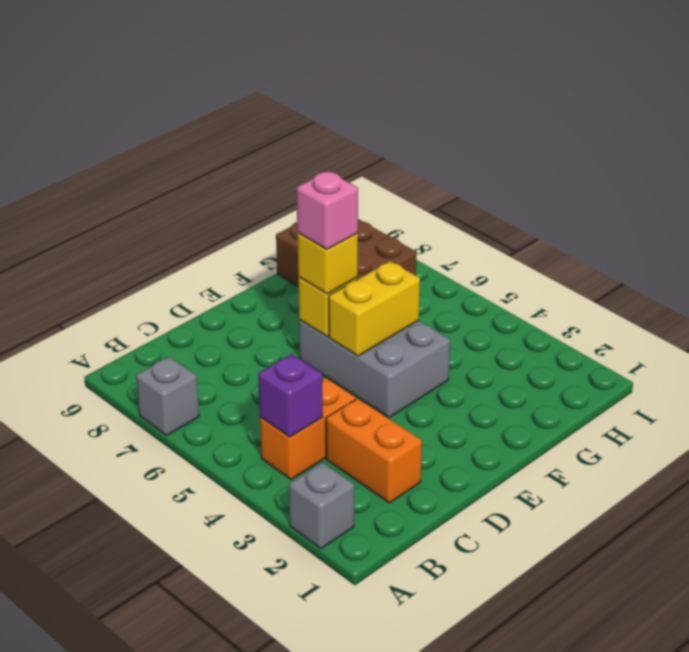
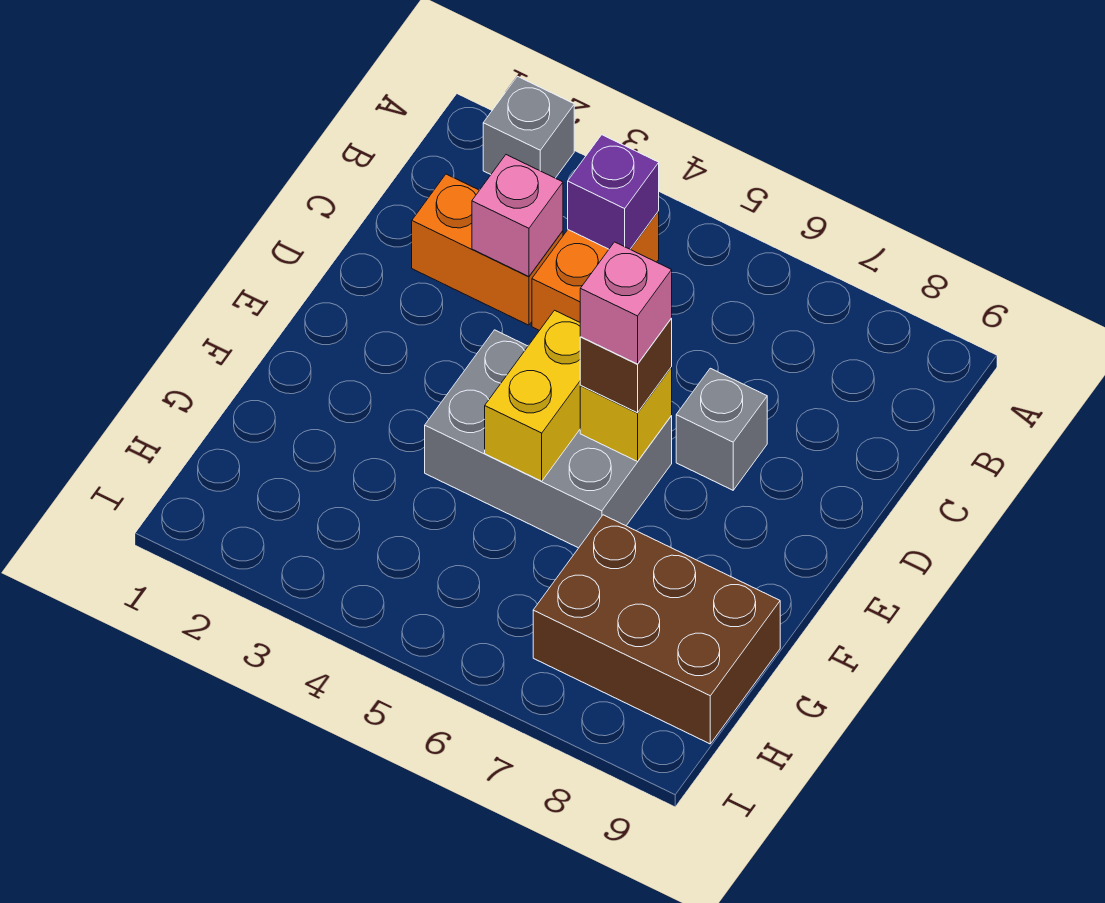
grey brick A7 level 1 -> grey brick D7 level 1
none -> pink brick C3 level 2
yellow brick E6 level 3 -> brown brick E6 level 3

